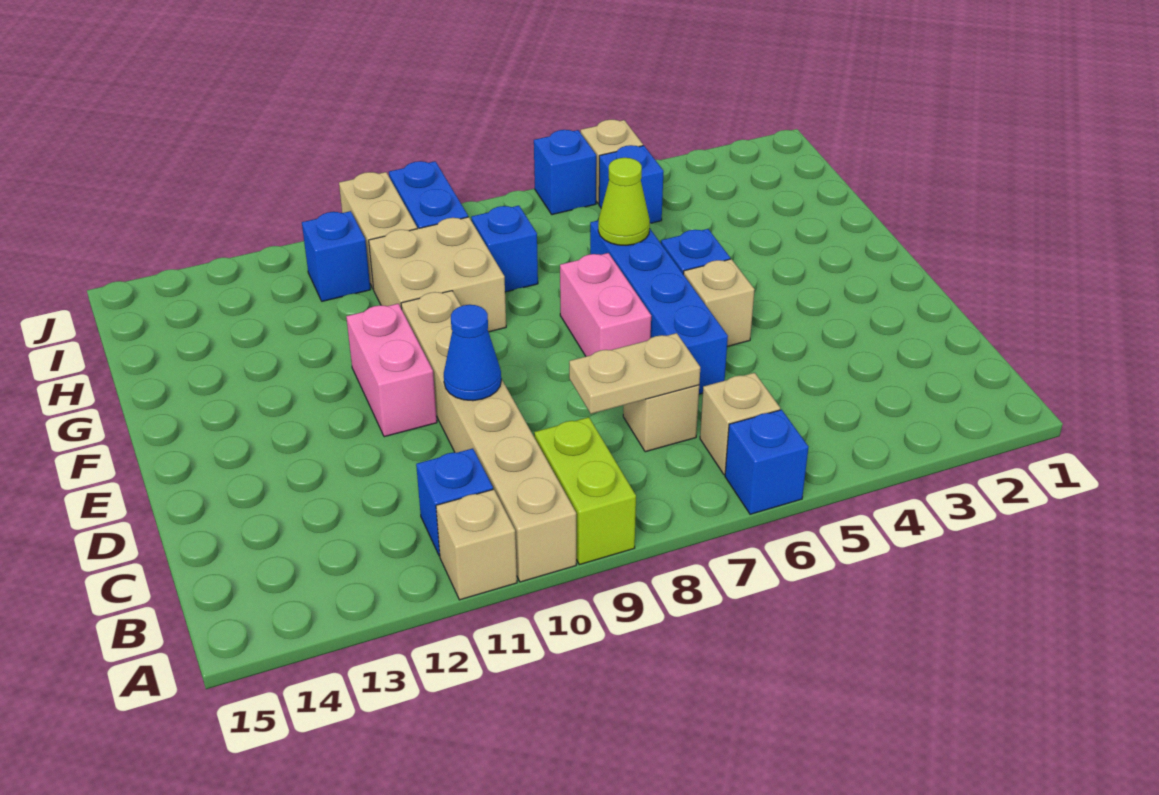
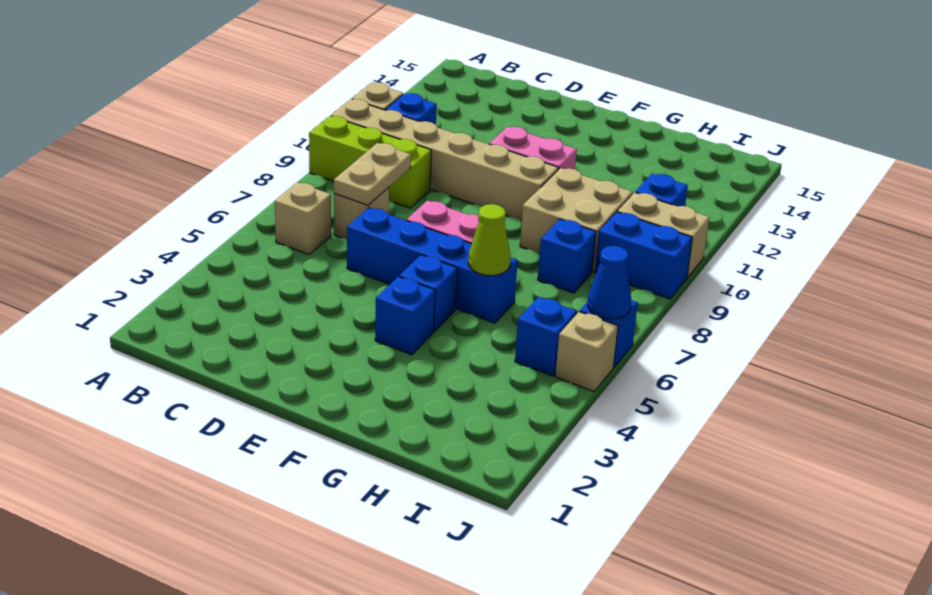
blue brick A6 level 1 -> blue brick F4 level 1
lime brick A9:B9 level 1 -> lime brick A9:C9 level 1
blue cone D10 level 2 -> blue cone J6 level 2
tan brick E5 level 1 -> none

